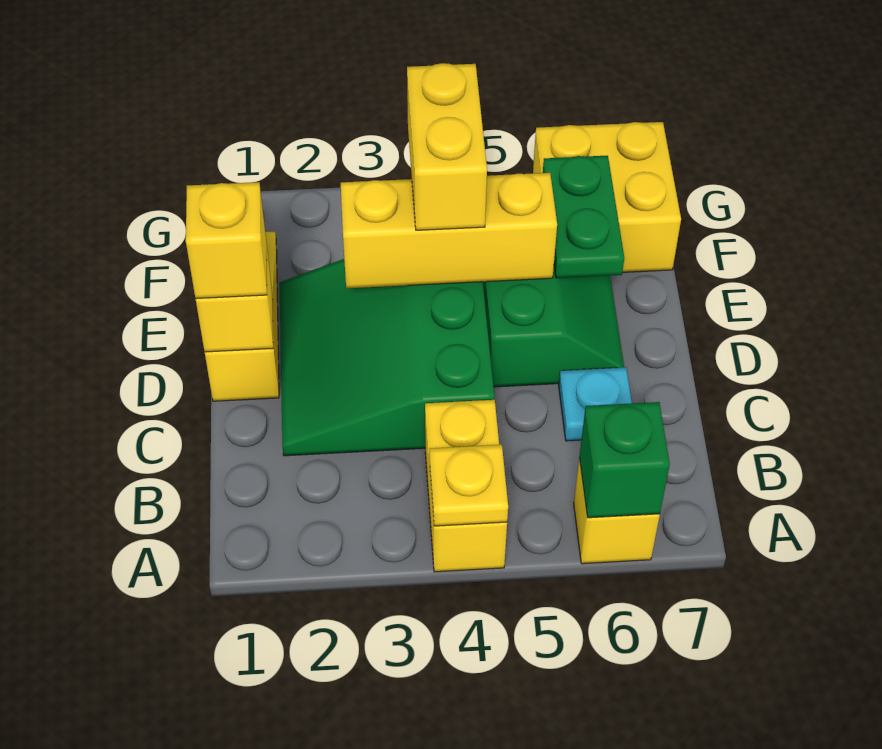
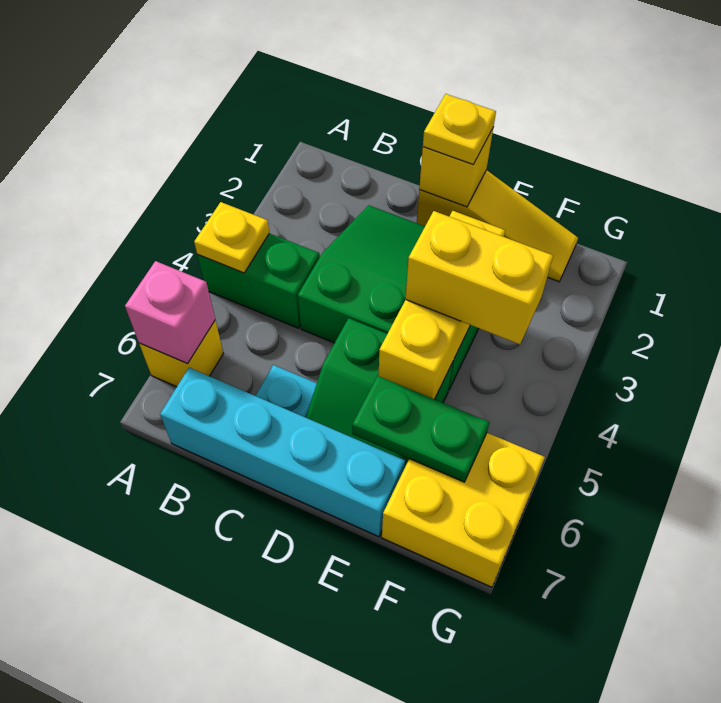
yellow brick A4:B4 level 1 -> green brick A4:B4 level 1
green brick A6 level 2 -> pink brick A6 level 2
none -> cyan brick B7:E7 level 1
yellow brick D1 level 3 -> yellow plate D1 level 3

